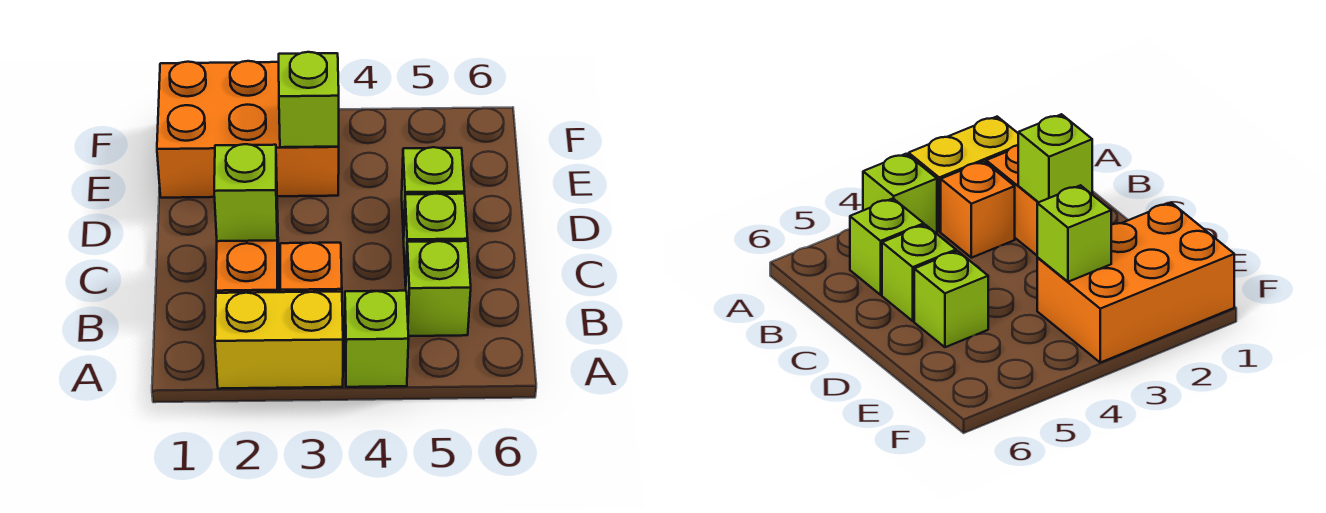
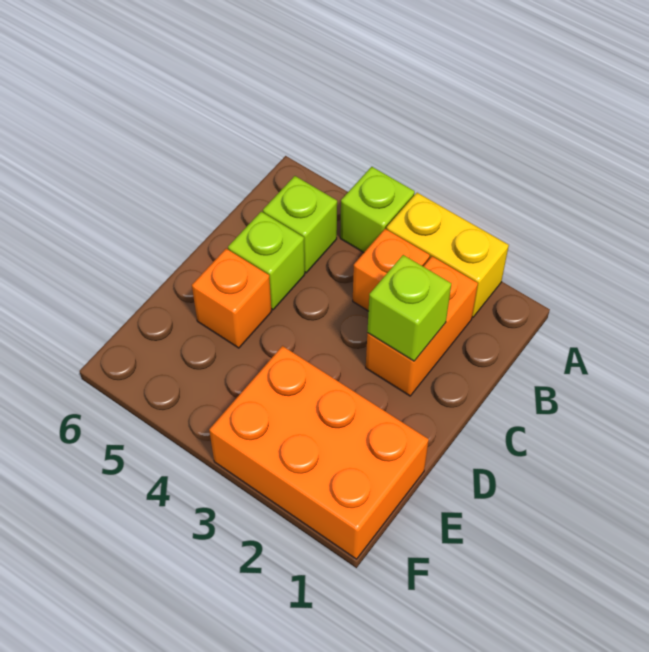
lime brick D5 level 1 -> orange brick D5 level 1
lime brick E3 level 2 -> none

